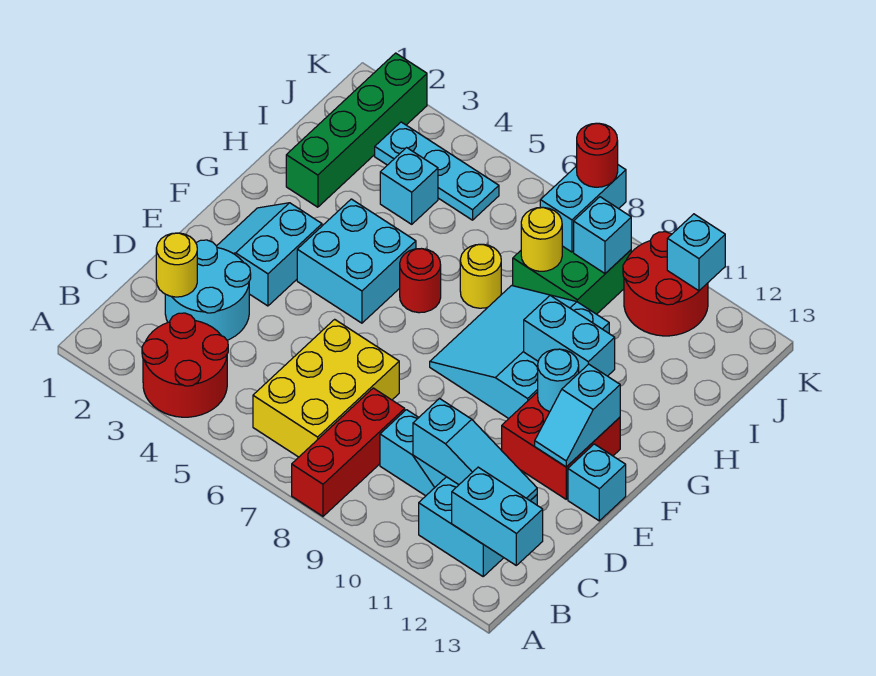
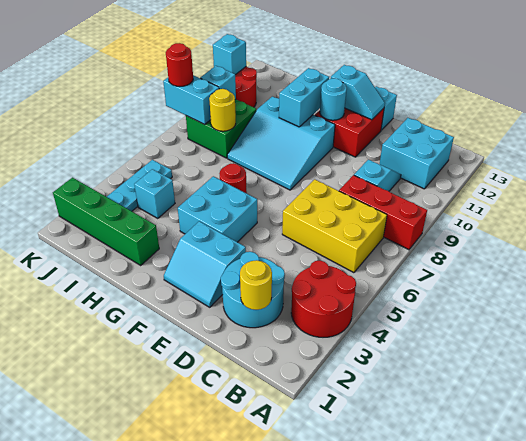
cyan brick B12:B13 level 2 -> none
cyan slope C10:C12 level 2 top 10 -> none
yellow round brick H7 level 1 -> none

